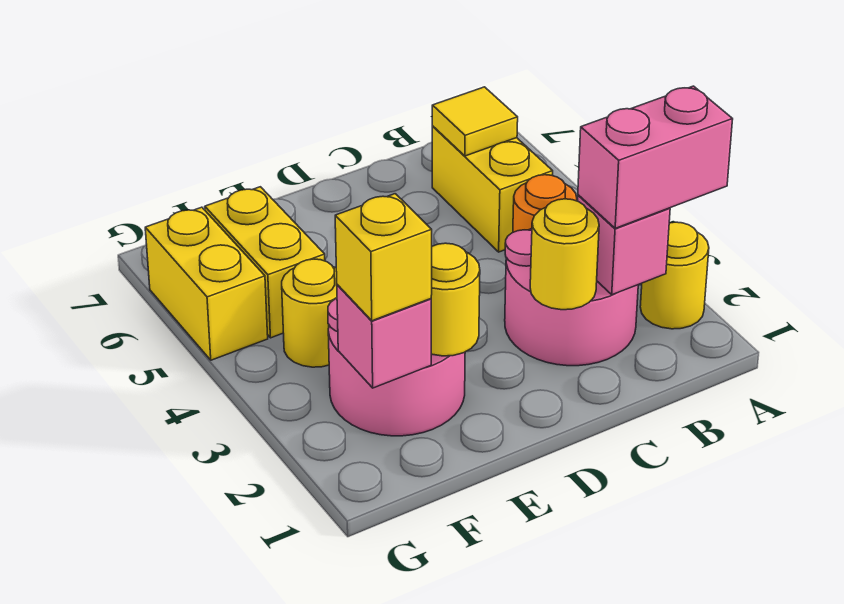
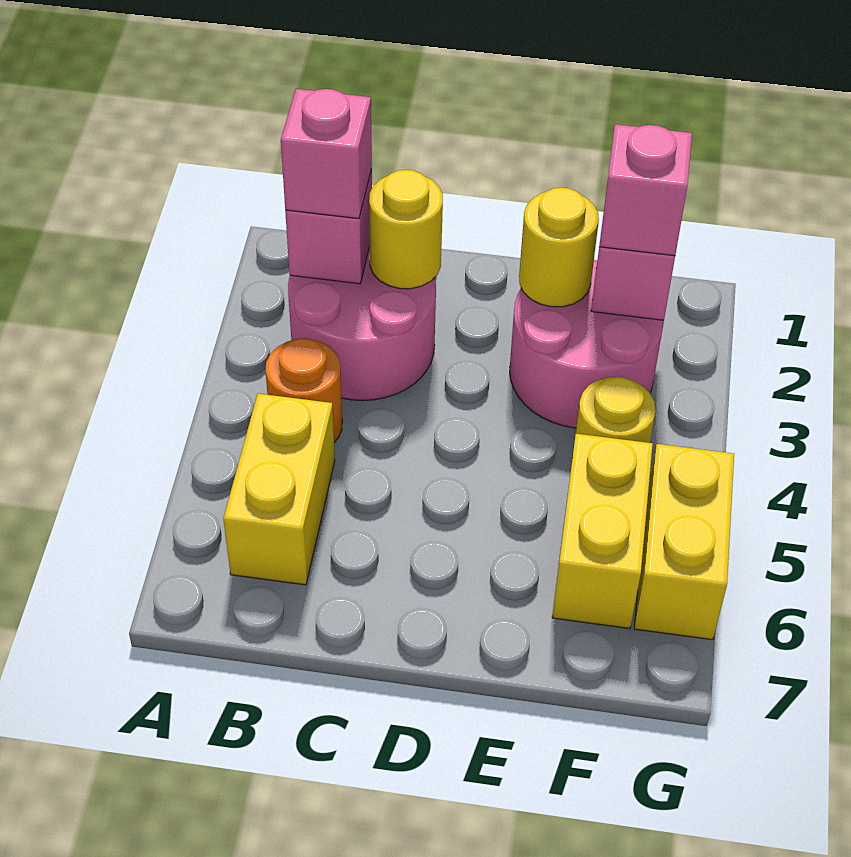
yellow round brick A2 level 1 -> none
pink brick A2:B2 level 3 -> pink brick B2 level 3
yellow tile B6 level 2 -> none
yellow brick F2 level 3 -> pink brick F2 level 3

